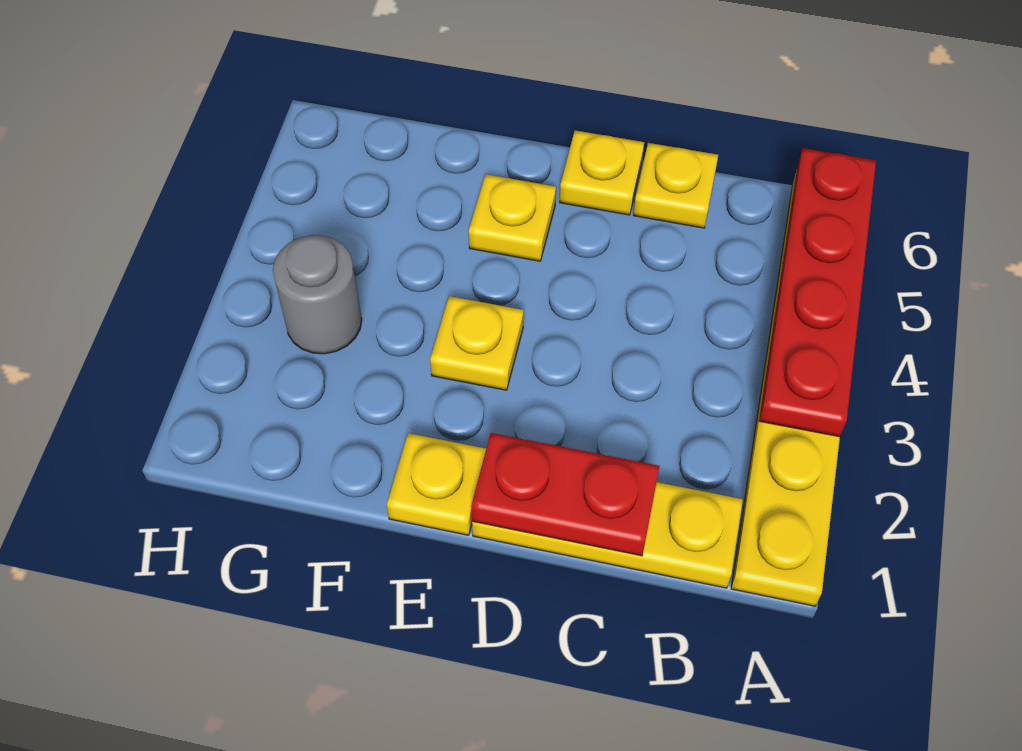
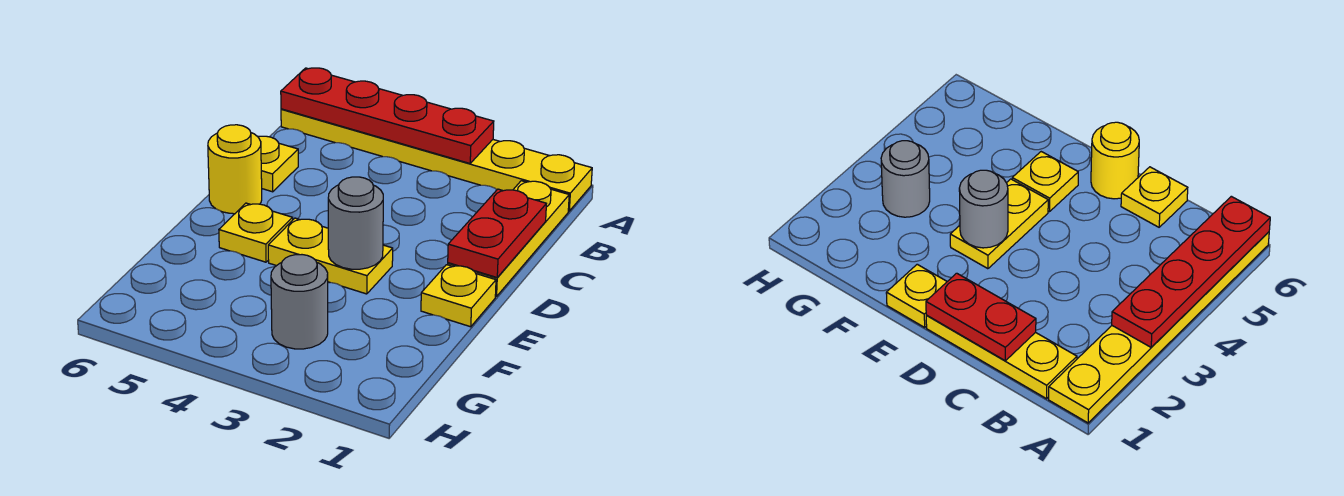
yellow plate D6 level 1 -> yellow round brick D6 level 1
yellow plate E3 level 1 -> yellow plate E3:E4 level 1
none -> grey round brick E3 level 2

